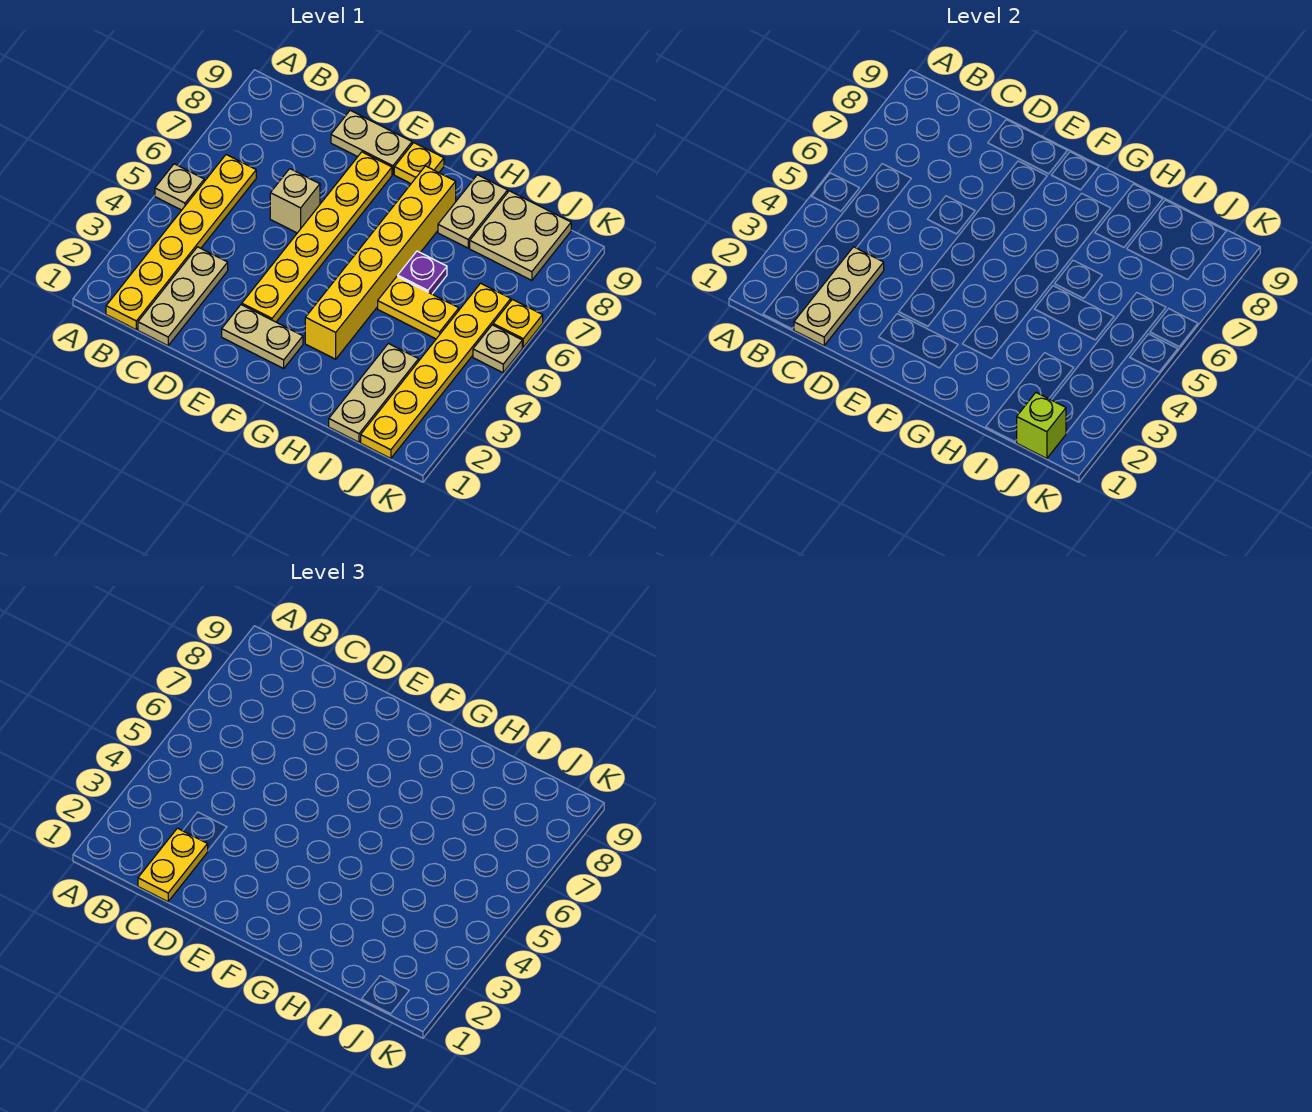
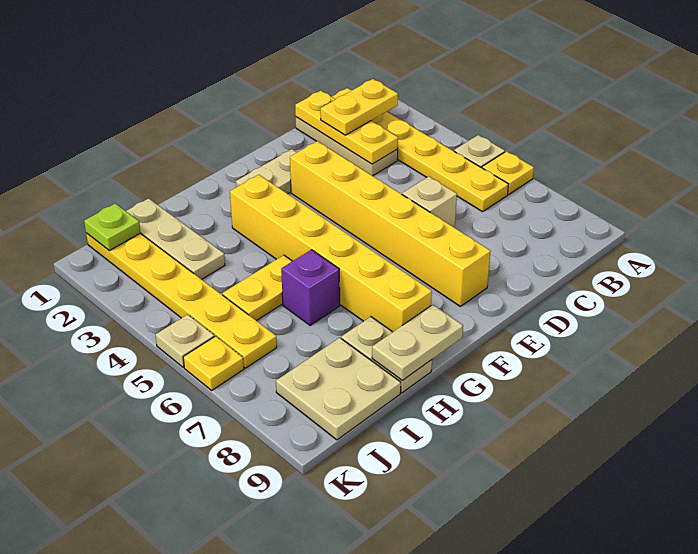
tan plate C1:C3 level 2 -> yellow plate C1:C3 level 2
yellow plate C1:C2 level 3 -> yellow plate B2:C2 level 3
tan plate D9:E9 level 1 -> tan plate G9:H9 level 2
yellow plate E3:E8 level 1 -> yellow brick E3:E8 level 1
yellow plate F9 level 1 -> yellow plate A6 level 1
purple plate H6 level 1 -> purple brick H6 level 1
lime brick J1 level 2 -> lime plate J1 level 2

